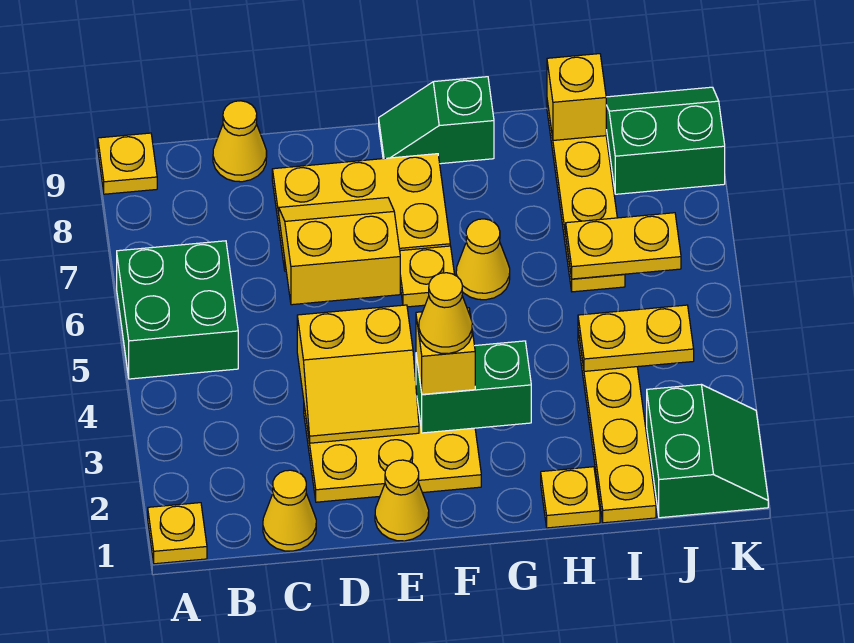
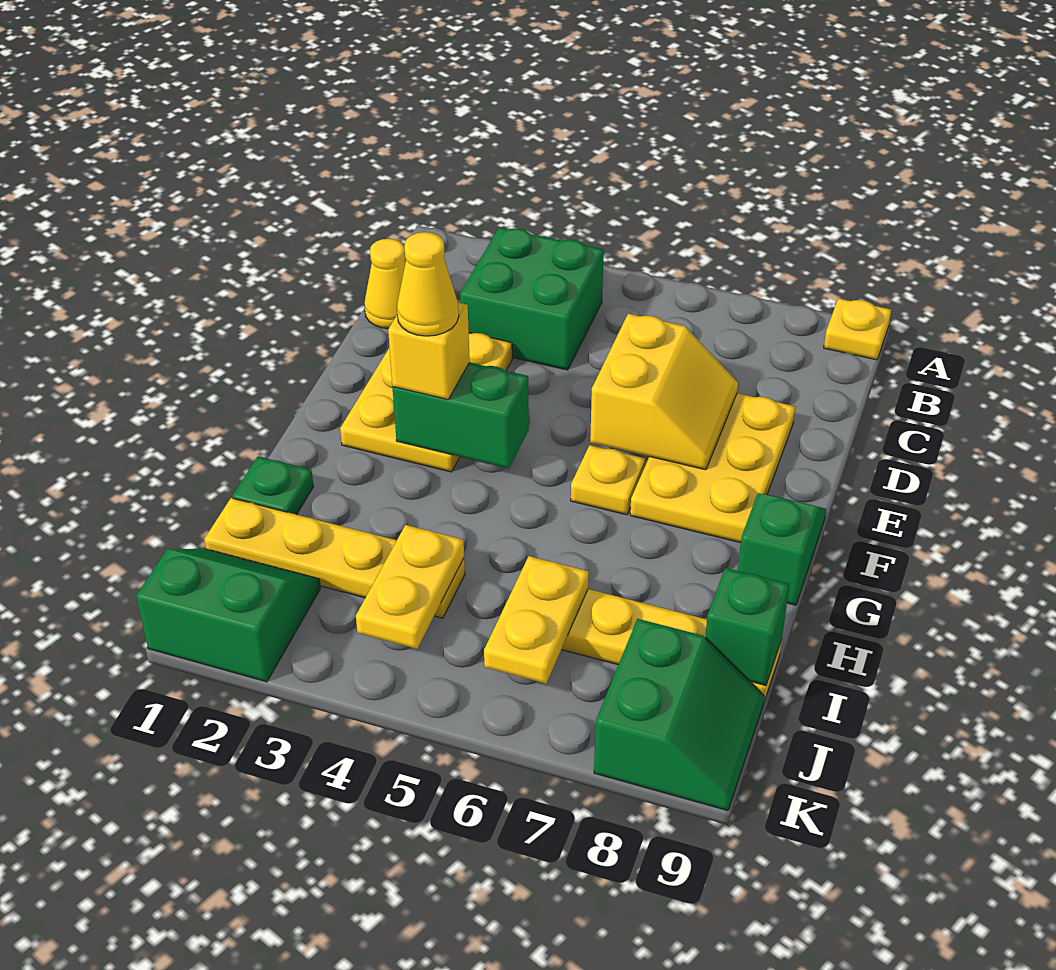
yellow plate A1 level 1 -> none
green brick A5:B6 level 1 -> green brick B3:C4 level 1
yellow cone C9 level 1 -> none
yellow slope D3:E4 level 2 top 4 -> none
yellow cone E1 level 1 -> none
green brick F3:G3 level 2 -> green brick F3:F4 level 2
yellow cone G6 level 1 -> none
yellow plate H1 level 1 -> green plate H1 level 1
yellow brick I9 level 2 -> green brick I9 level 2
green slope J1:K2 level 1 top J -> green slope J1:K2 level 1 top K

